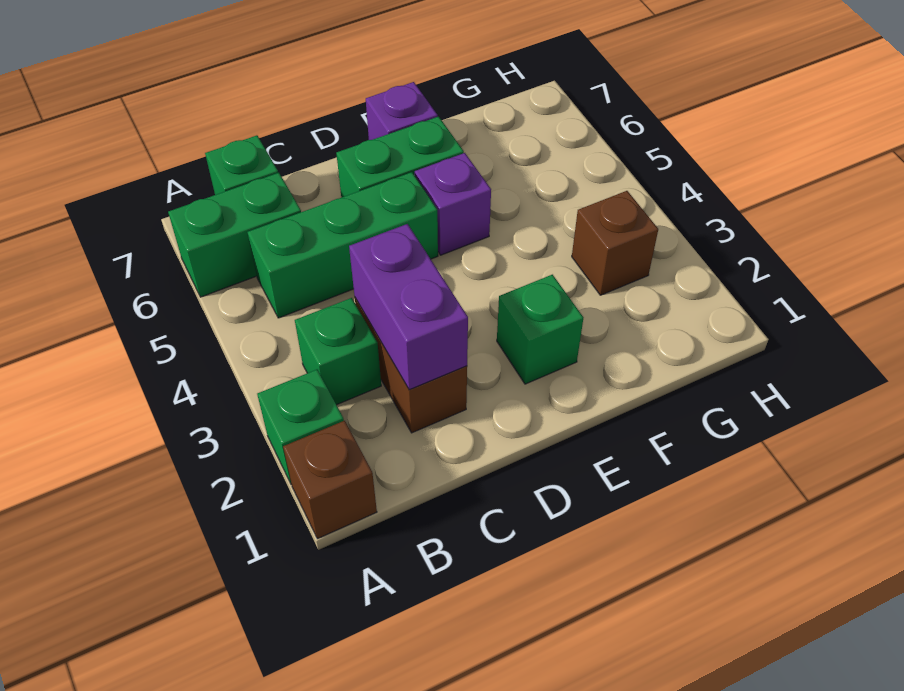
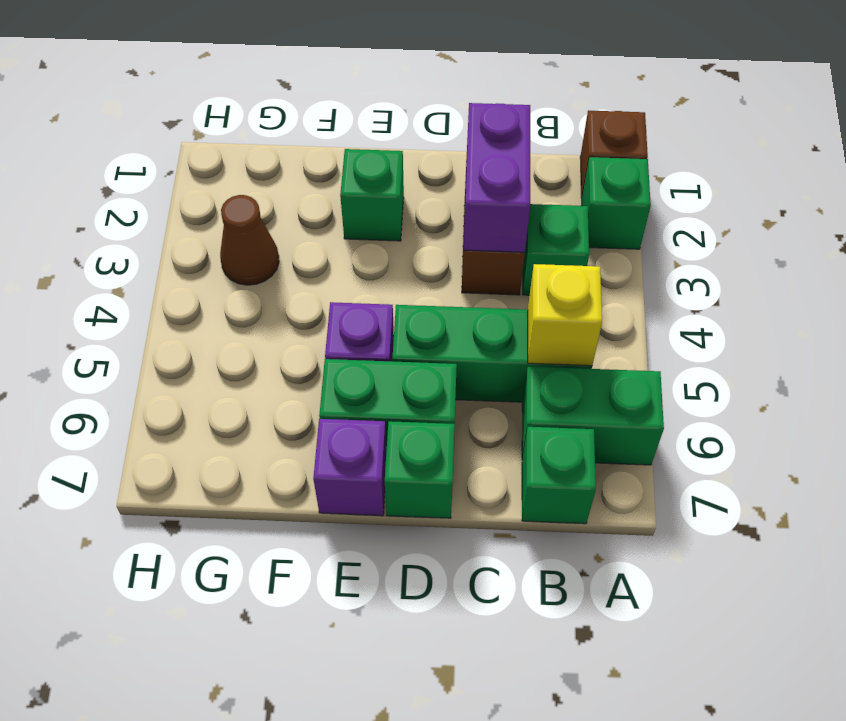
none -> yellow brick B5 level 2
none -> green brick D7 level 1
brown brick G3 level 1 -> brown cone G3 level 1

